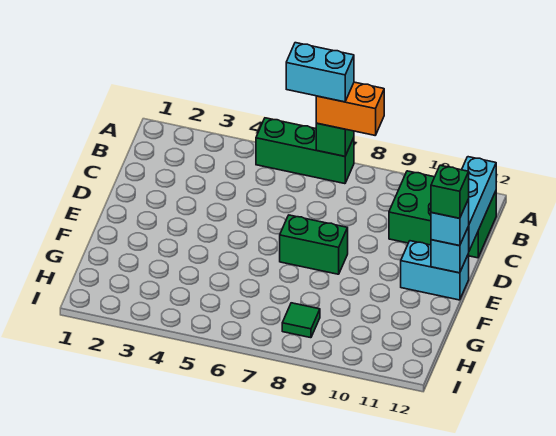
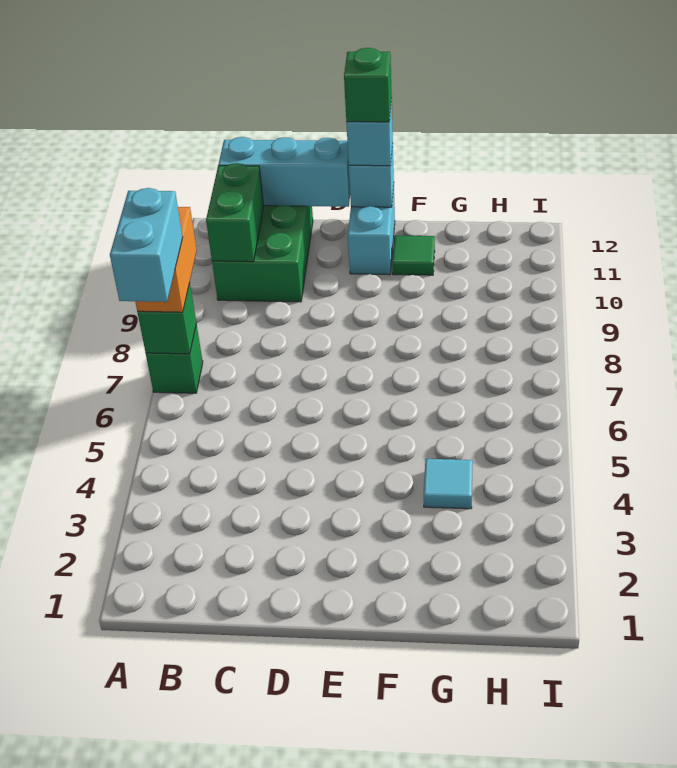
green brick A5:A7 level 1 -> green brick A7 level 1
green brick E7:E8 level 1 -> green brick B10:B11 level 2
none -> cyan tile G4 level 1
green tile H8 level 1 -> green tile F11 level 1

